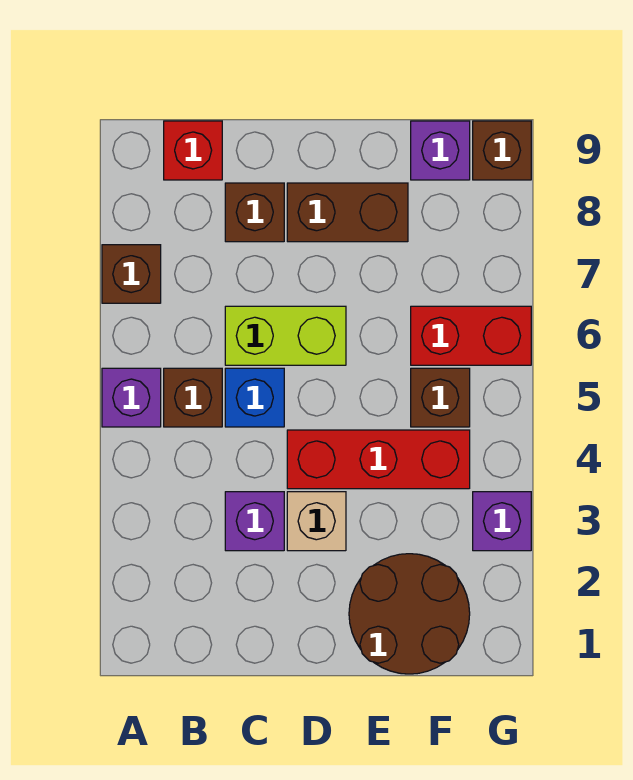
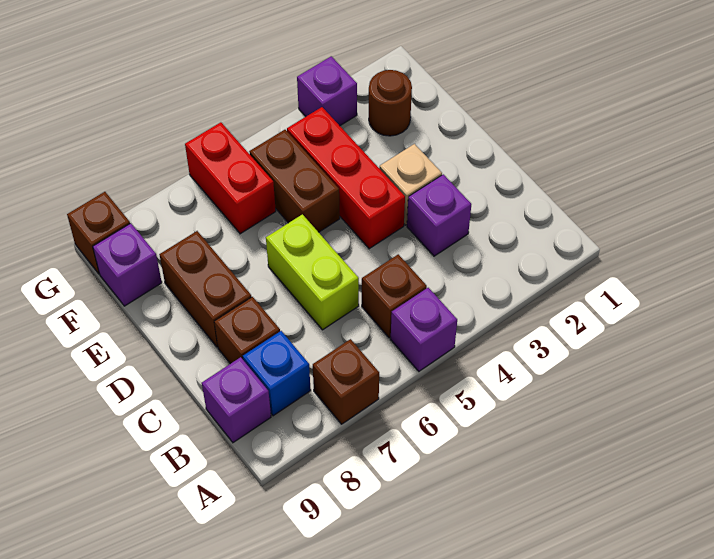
red brick B9 level 1 -> purple brick B9 level 1
blue brick C5 level 1 -> blue brick B8 level 1
brown round brick E1:F2 level 1 -> brown round brick F2 level 1
brown brick F5 level 1 -> brown brick E5:F5 level 1

